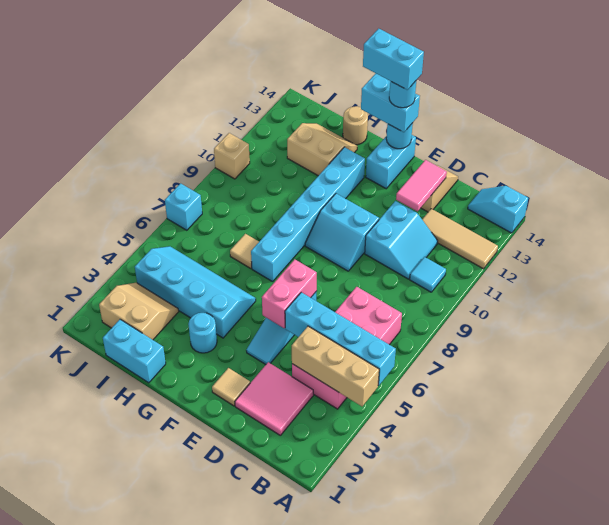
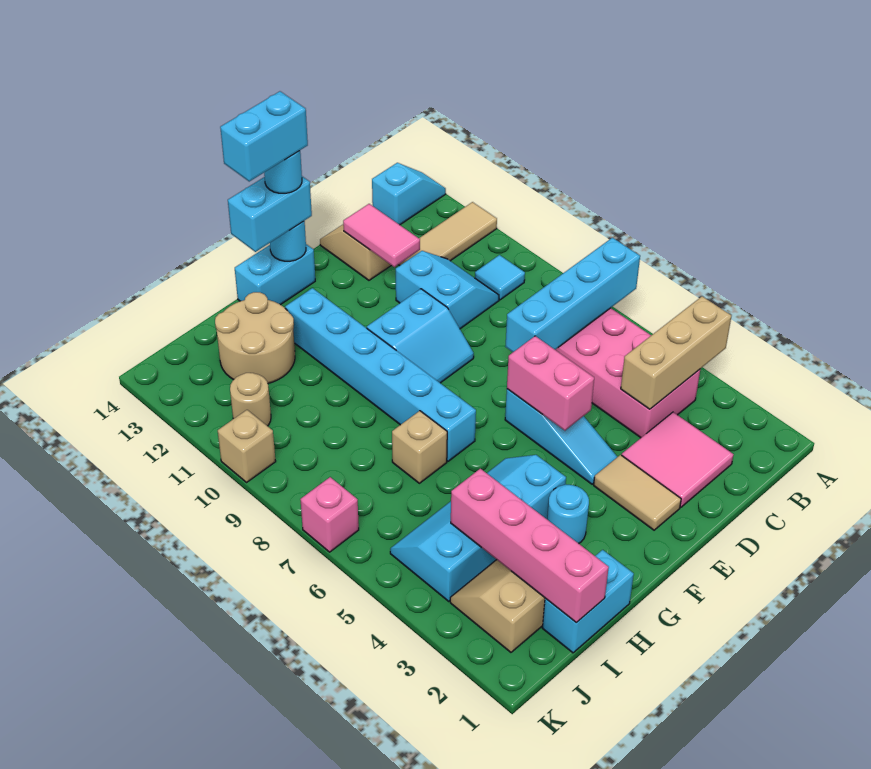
cyan brick A5:D5 level 2 -> cyan brick A7:D7 level 2
cyan slope A14:B14 level 1 top A -> cyan slope A14:B14 level 1 top B
tan tile E2 level 1 -> tan tile E2:E3 level 1
cyan brick F13:F14 level 1 -> cyan brick F14:G14 level 1
tan tile H7 level 1 -> tan brick H7 level 1
tan slope H12:I13 level 1 top 12 -> tan round brick H12:I13 level 1
tan round brick H14 level 1 -> tan round brick J11 level 1
none -> pink brick I1:I4 level 2
cyan brick K7 level 1 -> pink brick K7 level 1

